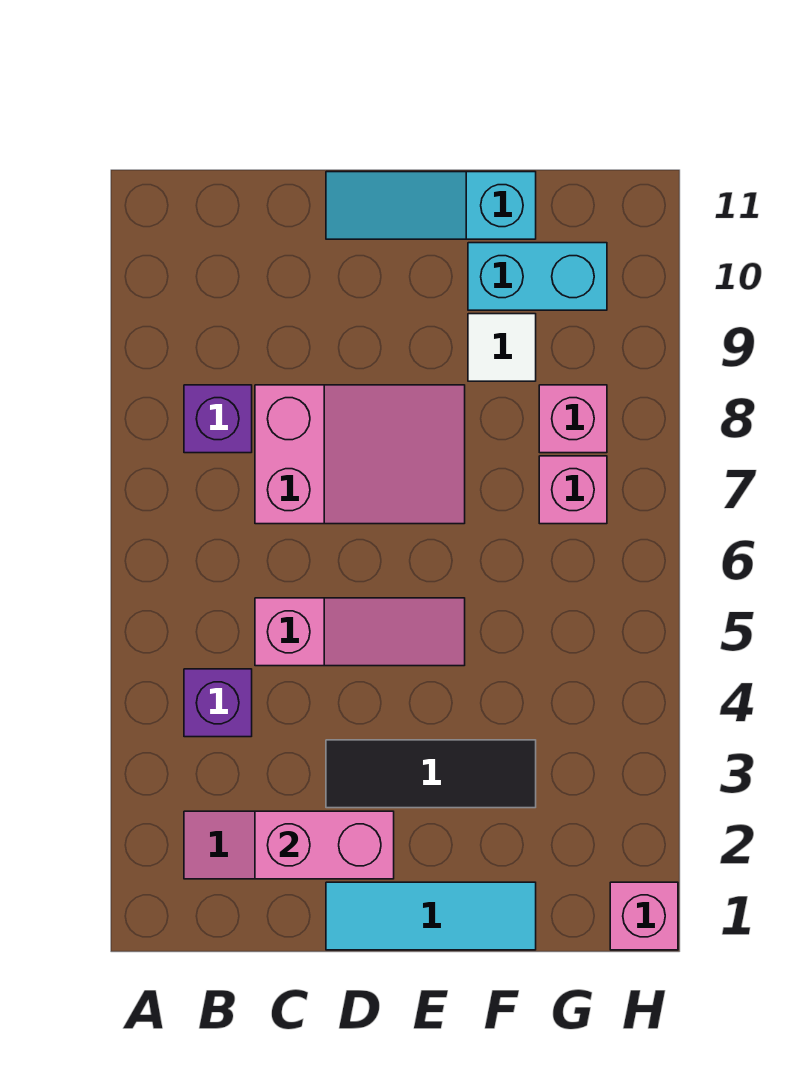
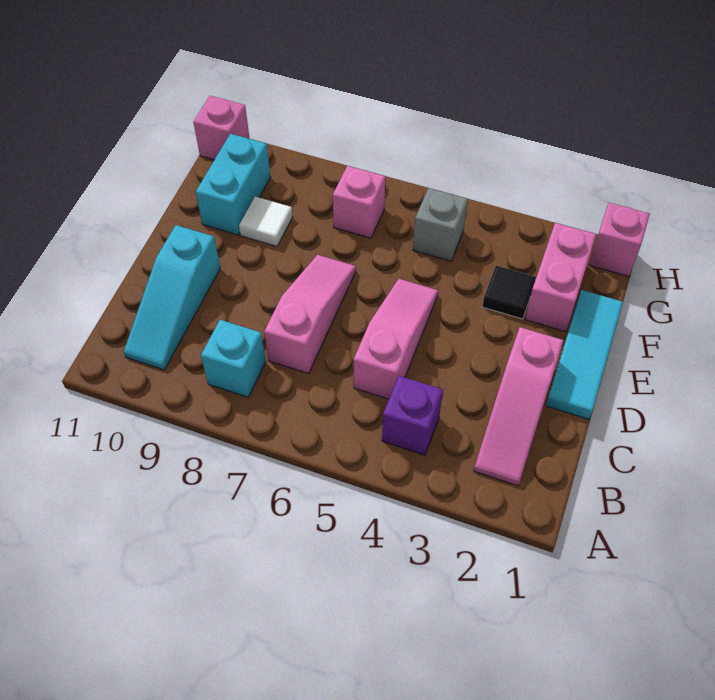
purple brick B8 level 1 -> cyan brick B8 level 1
pink brick C2:D2 level 2 -> pink brick F2:G2 level 1
pink slope C7:E8 level 1 top C -> pink slope C7:E7 level 1 top C
black tile D3:F3 level 1 -> black tile F3 level 1
cyan slope D11:F11 level 1 top F -> cyan slope B10:D10 level 1 top D
none -> grey brick G5 level 1
pink brick G8 level 1 -> pink brick H11 level 1

